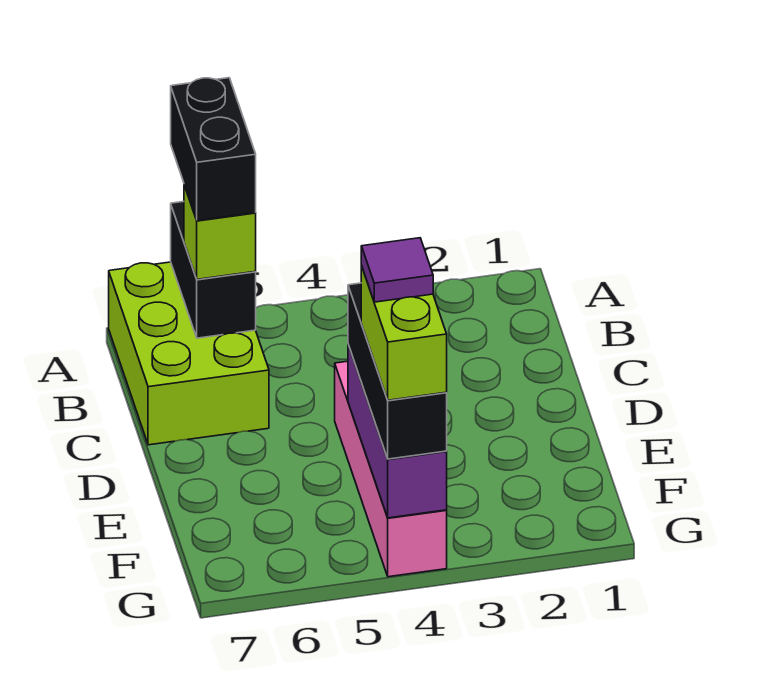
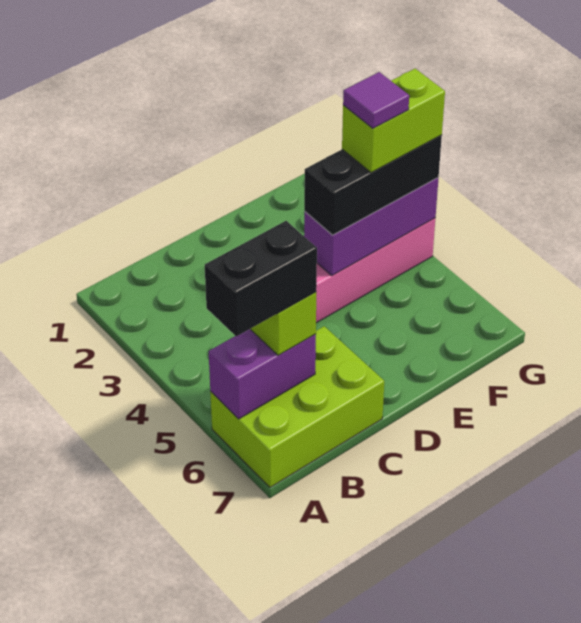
black brick A6:B6 level 2 -> purple brick A6:B6 level 2

